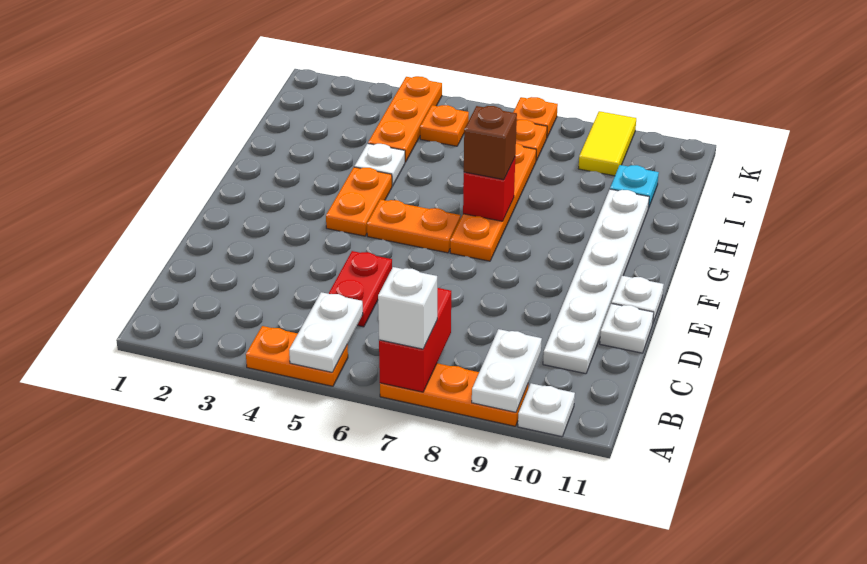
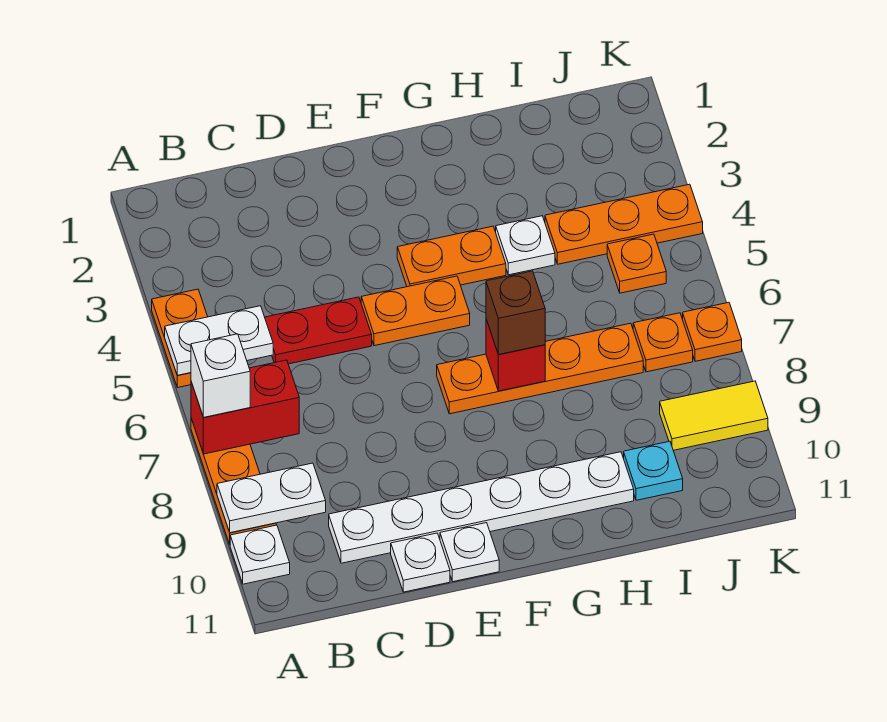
orange plate F5:F6 level 1 -> orange plate E5:F5 level 1

